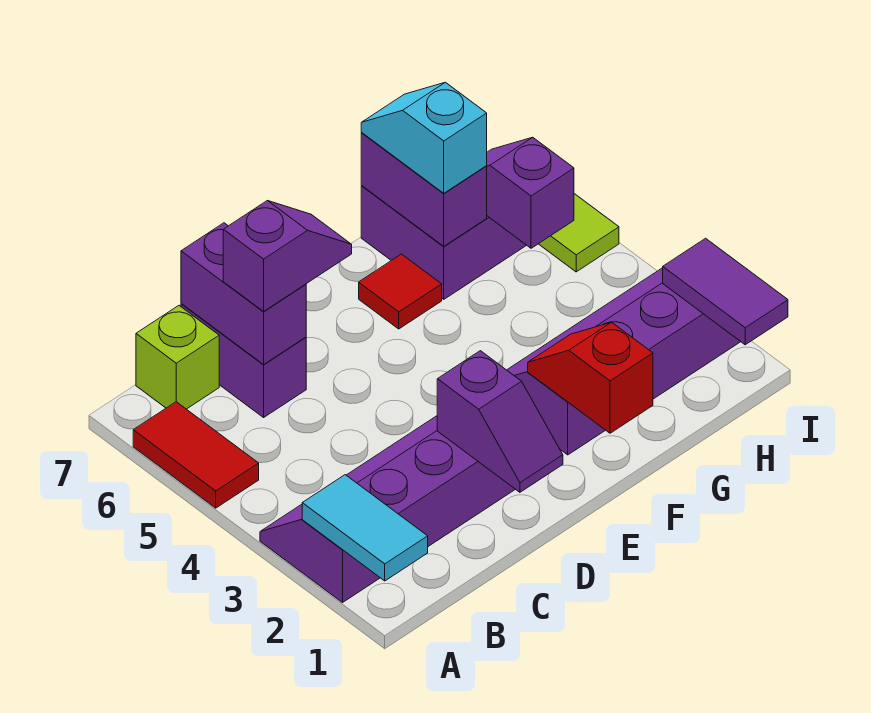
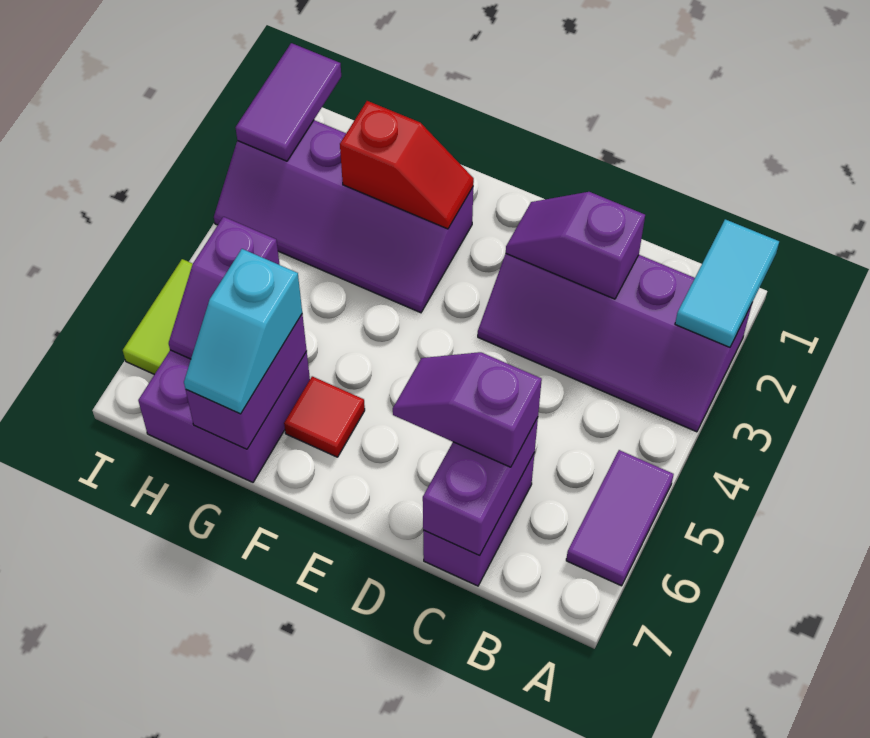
red tile A5:A6 level 1 -> purple tile A5:A6 level 1
lime brick B7 level 1 -> none
purple slope D1:D2 level 2 top 2 -> purple slope C2:D2 level 2 top C
red slope F1:F2 level 2 top 1 -> red slope F2:G2 level 2 top G

